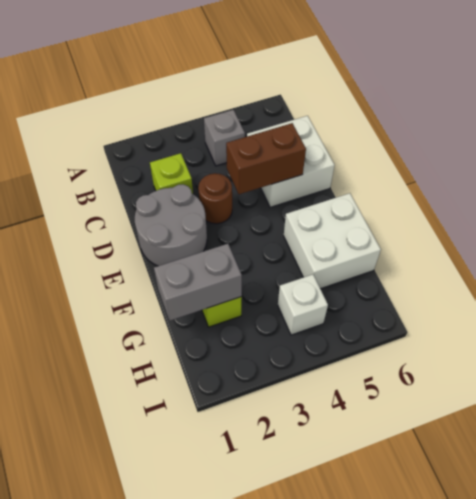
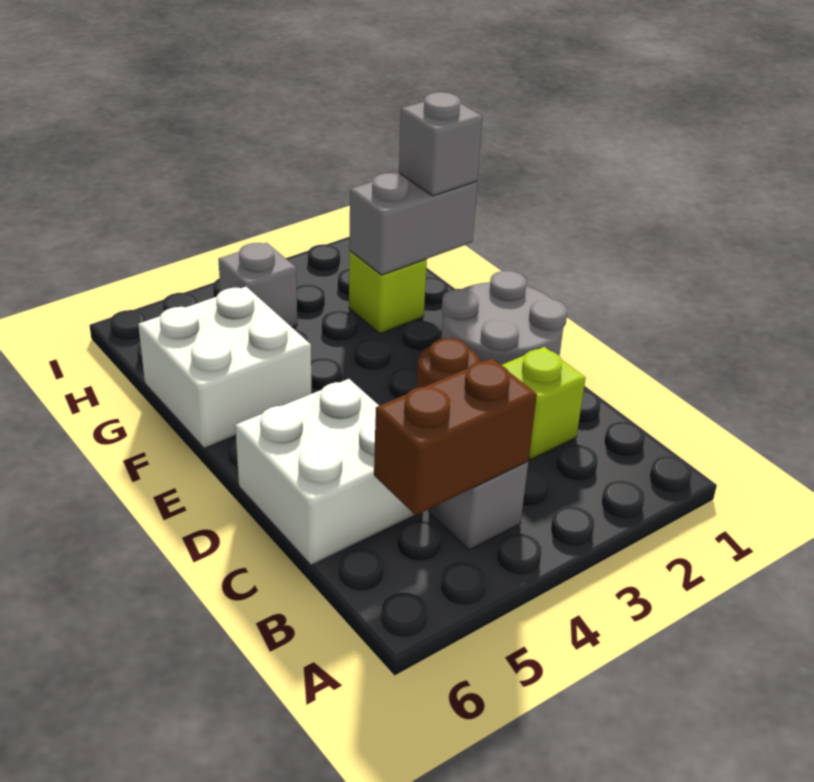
brown brick D4:D5 level 2 -> brown brick B4:B5 level 2
none -> grey brick G1 level 3
white brick H4 level 1 -> grey brick H4 level 1

